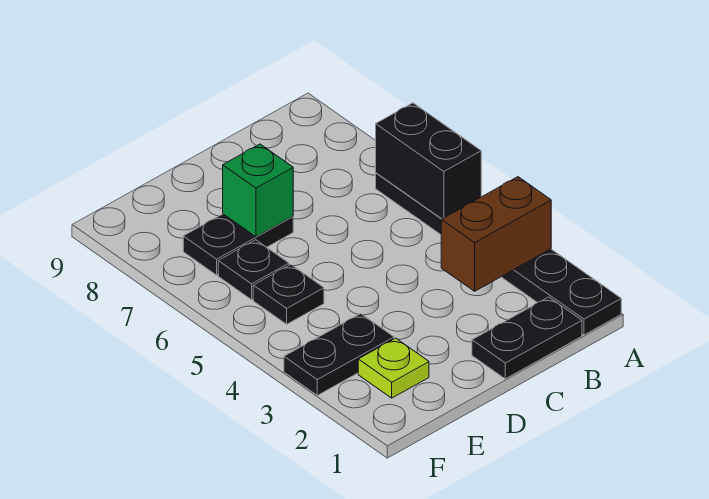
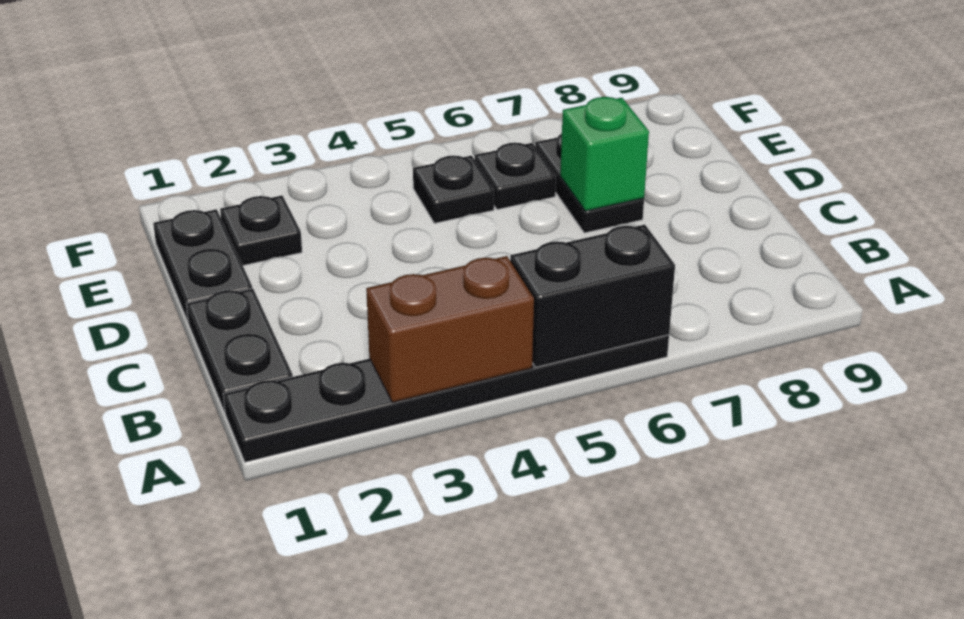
brown brick A3:B3 level 2 -> brown brick A3:A4 level 2
lime plate E2 level 1 -> black plate E2 level 1
black plate E3:F3 level 1 -> black plate D1:E1 level 1

